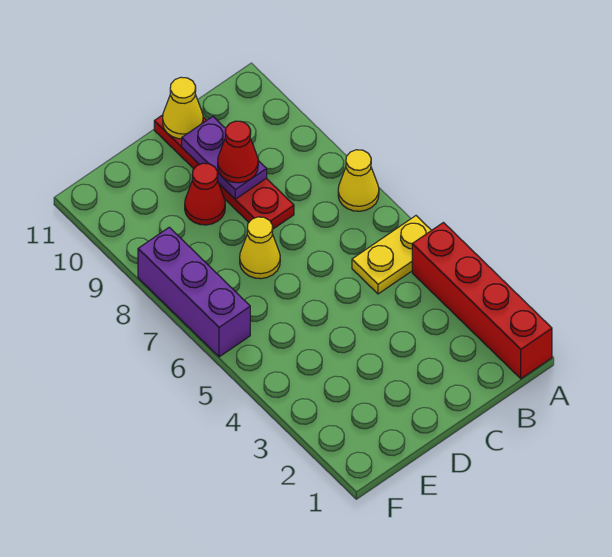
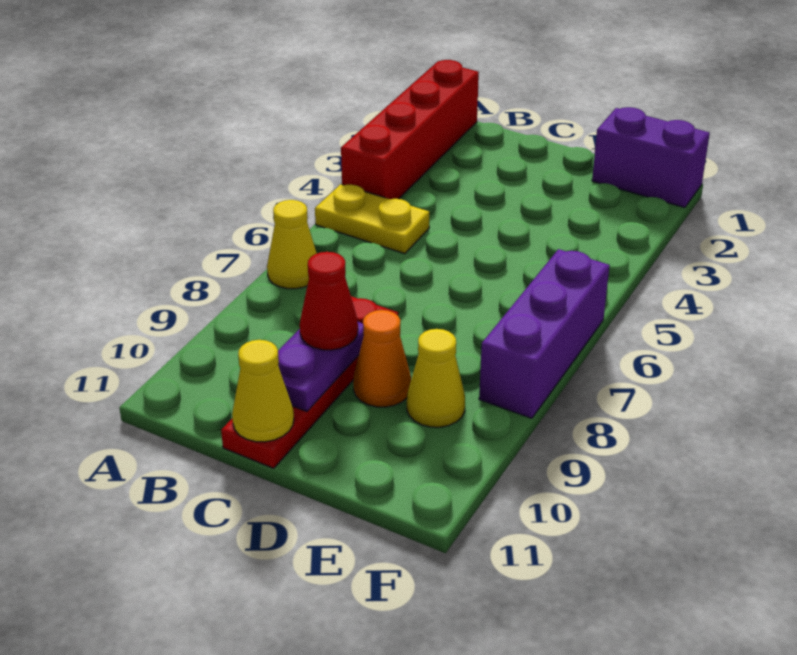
yellow cone D7 level 1 -> yellow cone E9 level 1
red cone D9 level 1 -> orange cone D9 level 1
none -> purple brick E1:F1 level 1

